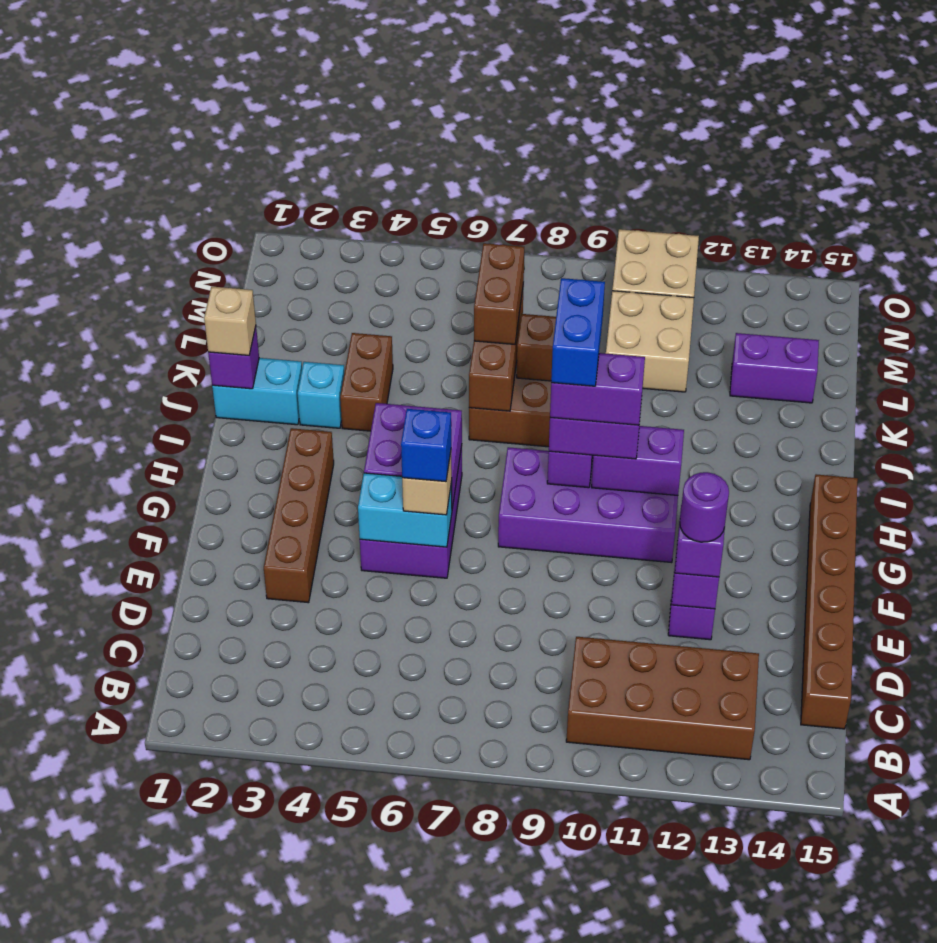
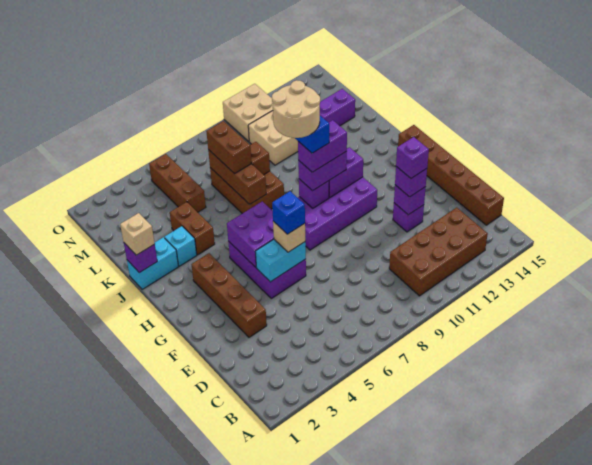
purple round brick E12 level 4 -> purple brick E12 level 4
none -> tan round brick H8:I9 level 6
none -> brown brick L5:N5 level 1

